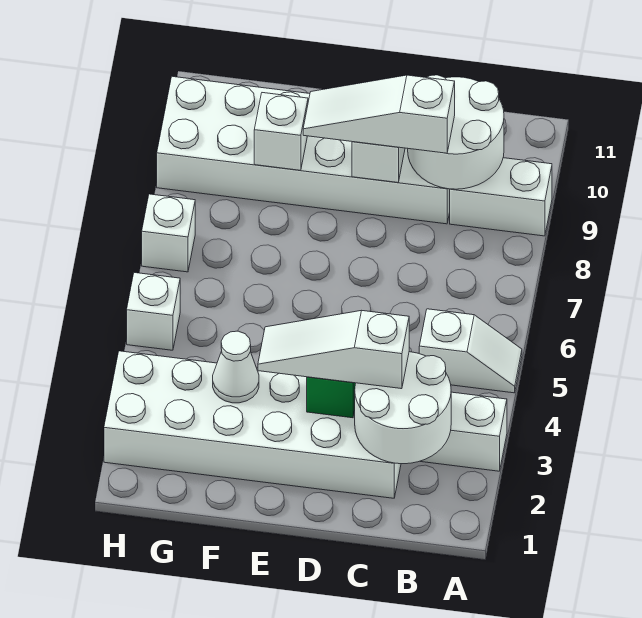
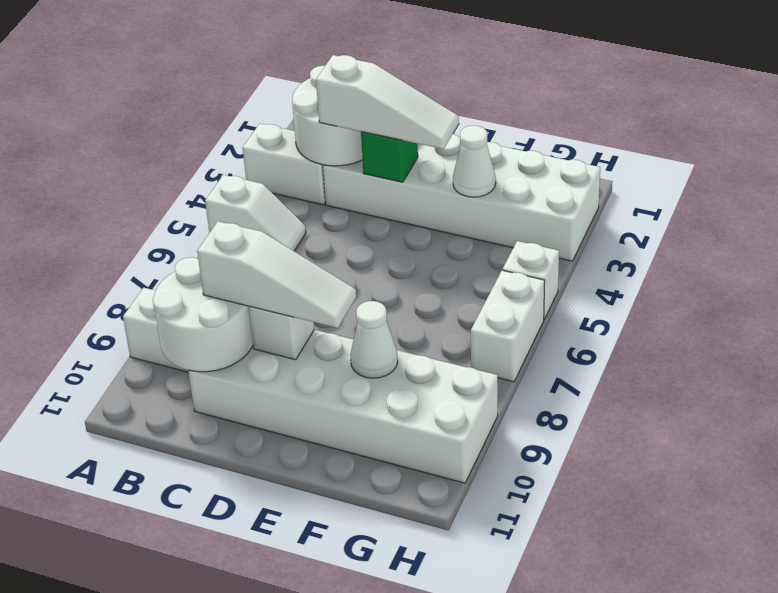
white slope A5:B5 level 1 top B -> white slope A5:B5 level 1 top A
white brick F9 level 2 -> white cone F9 level 2
white brick H7 level 1 -> white brick H6:H7 level 1

